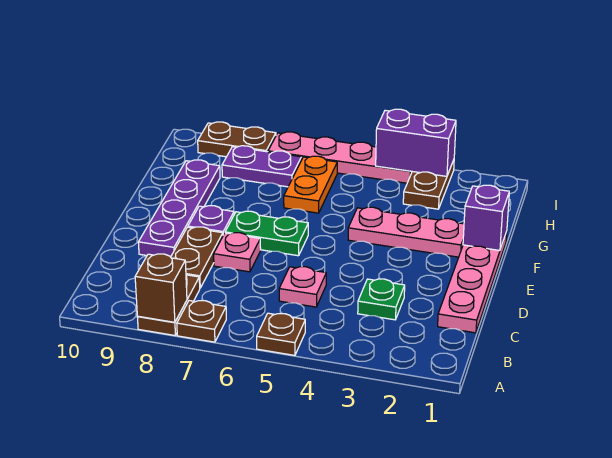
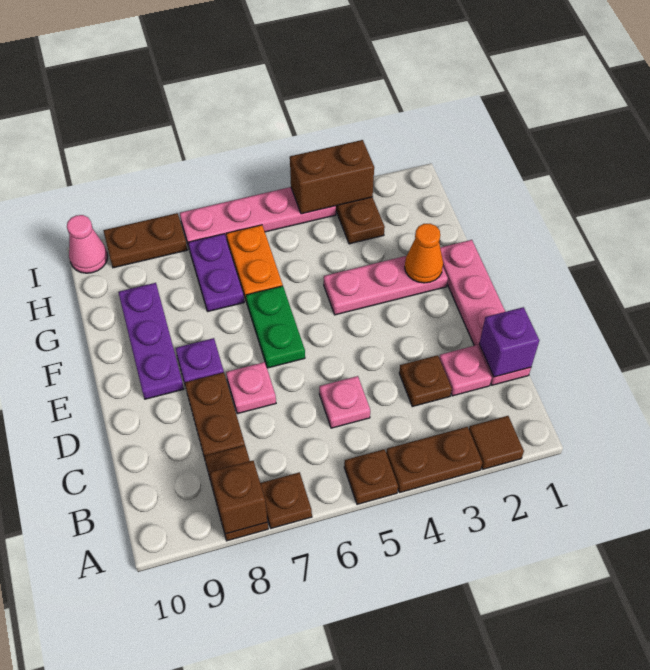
none -> brown tile A2 level 1
none -> brown plate A3:A4 level 1
none -> pink plate C2 level 1
green plate C3 level 1 -> brown plate C3 level 1
purple plate D9:G9 level 1 -> purple plate E9:G9 level 1
green plate E6:E7 level 1 -> green plate E6:F6 level 1
purple brick F1 level 2 -> purple brick C1 level 2
none -> orange cone F2 level 2
purple plate H7:H8 level 1 -> purple plate G7:H7 level 1
purple brick I3:I4 level 2 -> brown brick I3:I4 level 2
none -> pink cone I10 level 1

